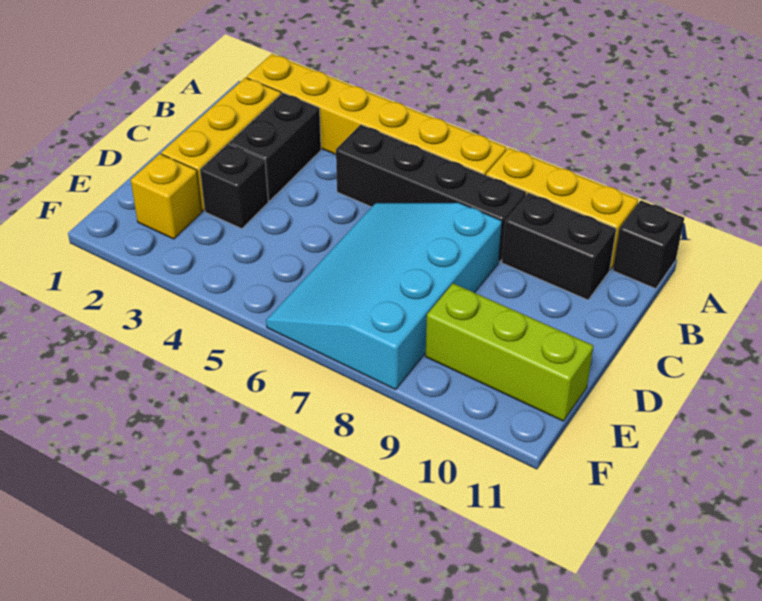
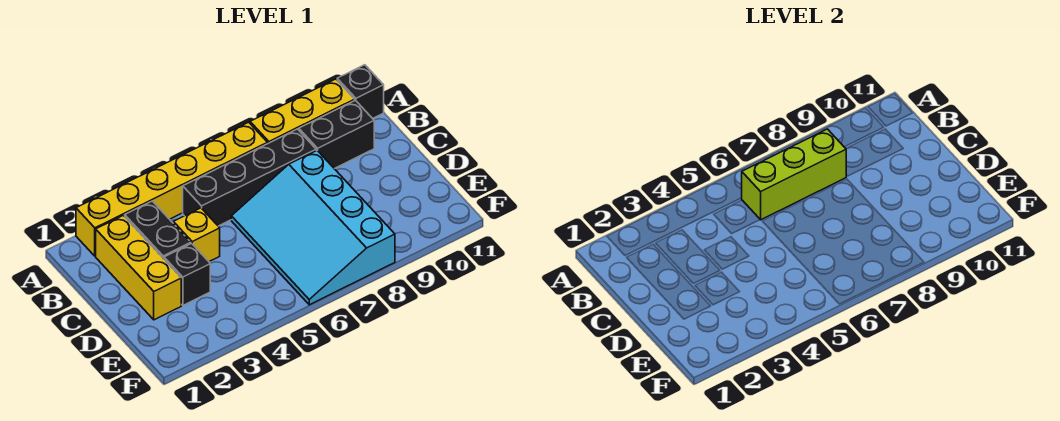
yellow brick E2 level 1 -> yellow brick C4 level 1
lime brick E9:E11 level 1 -> lime brick B6:B8 level 2

